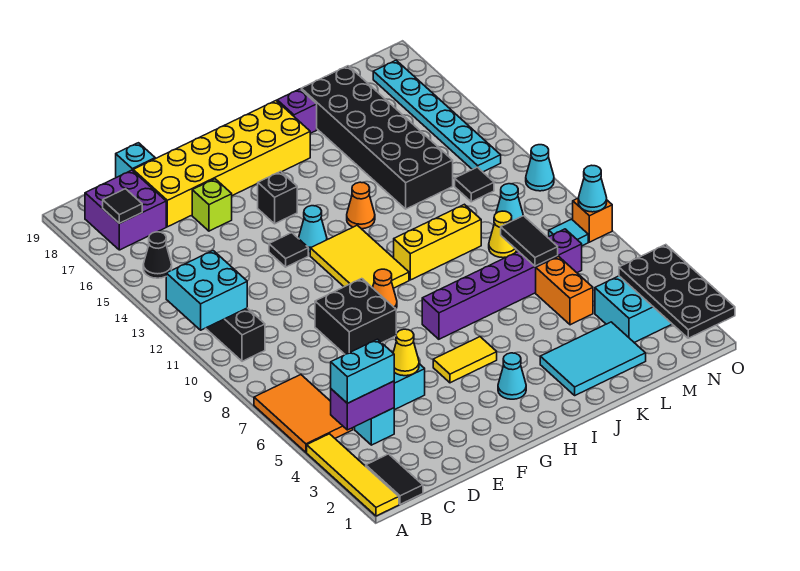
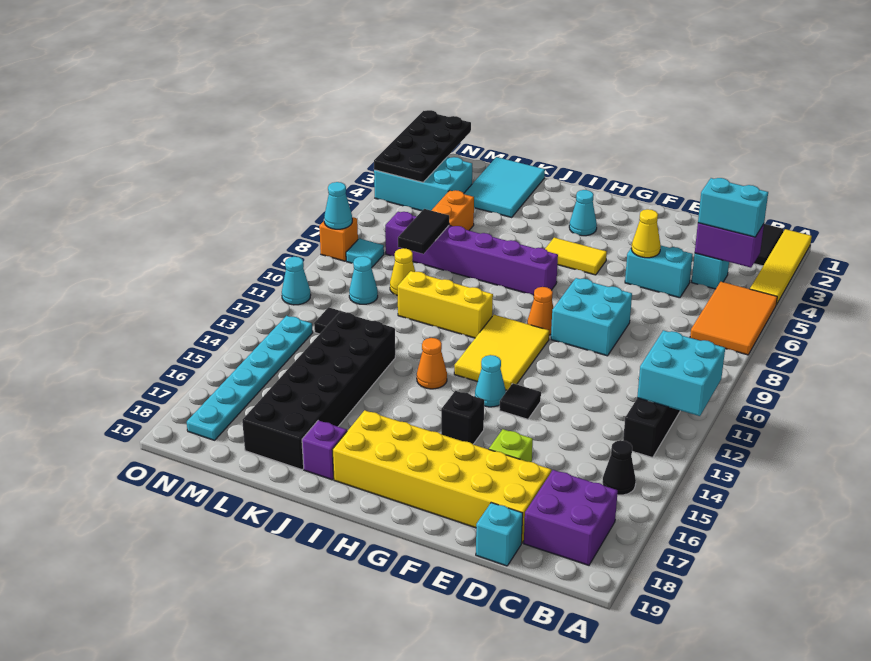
black tile B17 level 2 -> none
black brick E8:F9 level 1 -> cyan brick E8:F9 level 1
cyan tile J2:L3 level 1 -> cyan tile K1:L3 level 1

